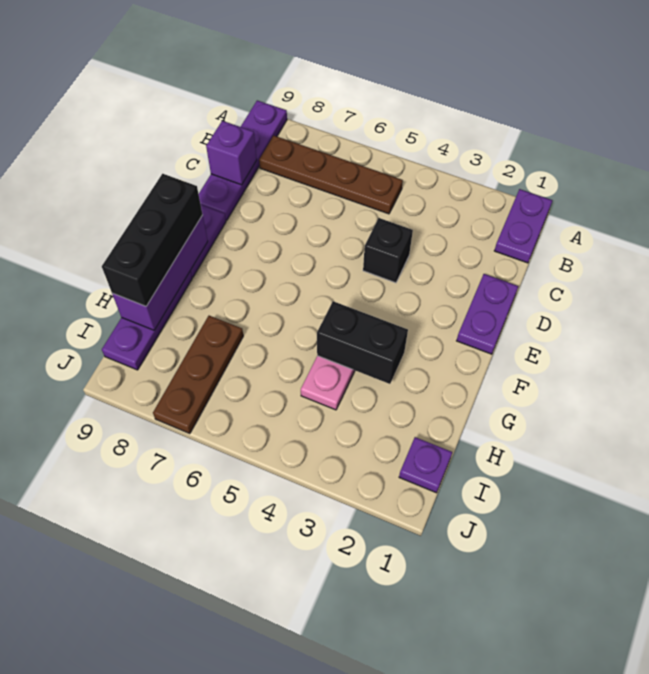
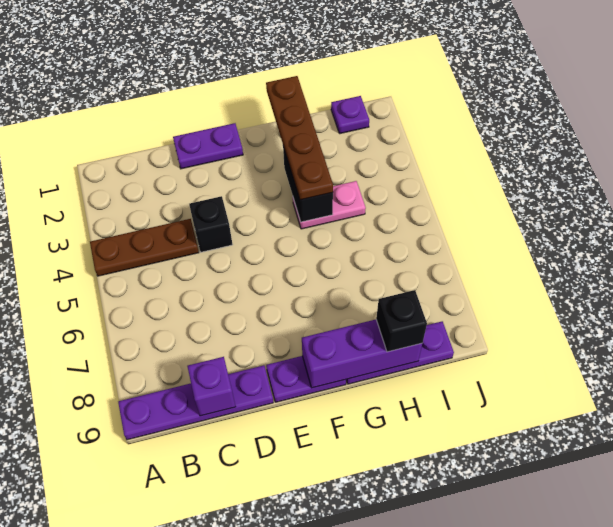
purple plate A1:B1 level 1 -> none
brown plate B5:B8 level 1 -> brown plate G1:G4 level 3
black brick F9:H9 level 3 -> black brick H9 level 3
brown plate H7:J7 level 1 -> brown plate A4:C4 level 1

